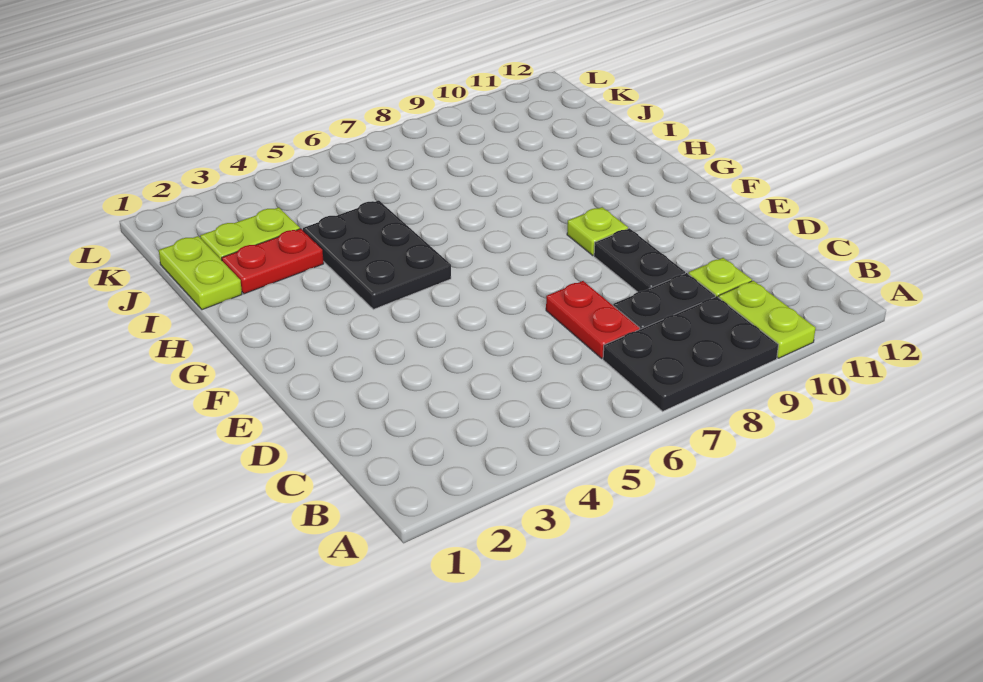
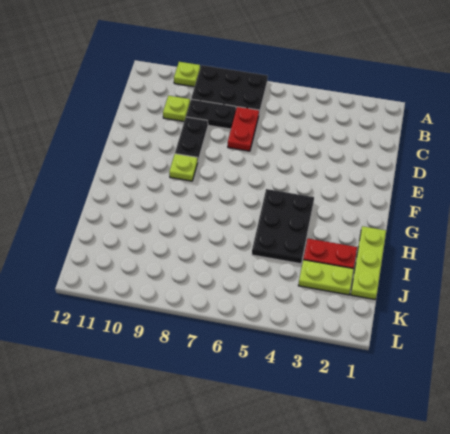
lime plate A10:B10 level 1 -> lime plate A10 level 1
lime plate I1:J1 level 1 -> lime plate H1:J1 level 1

